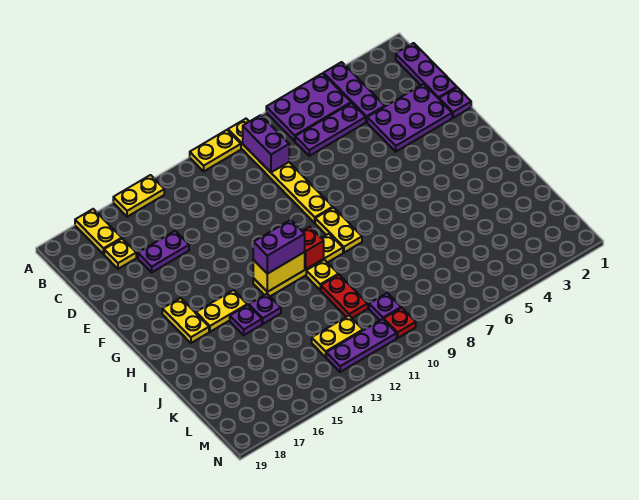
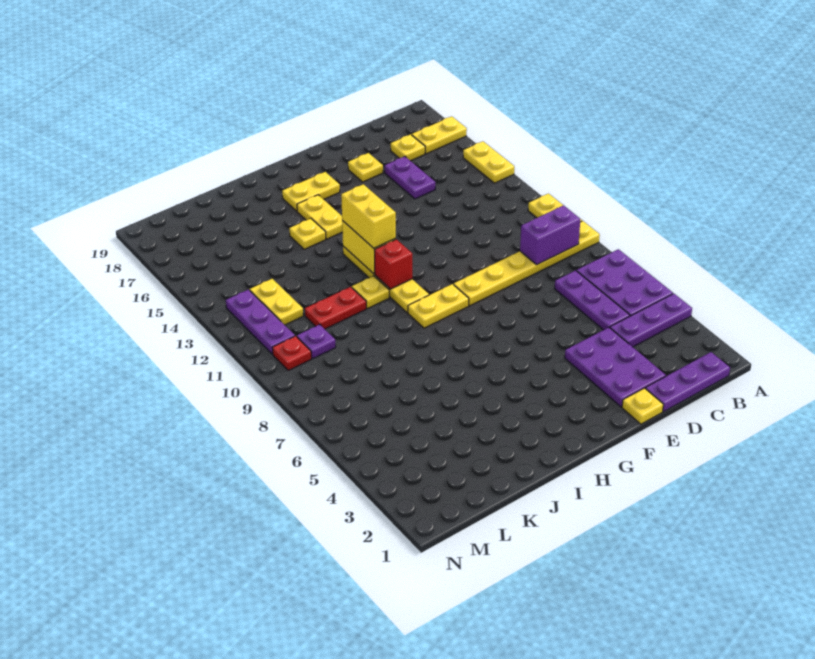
purple plate E1 level 1 -> yellow plate E1 level 1
none -> yellow plate E17 level 1
purple brick H12:H13 level 3 -> yellow brick H12:H13 level 3
purple plate I14 level 1 -> none
purple plate I15 level 1 -> yellow plate I15 level 1

